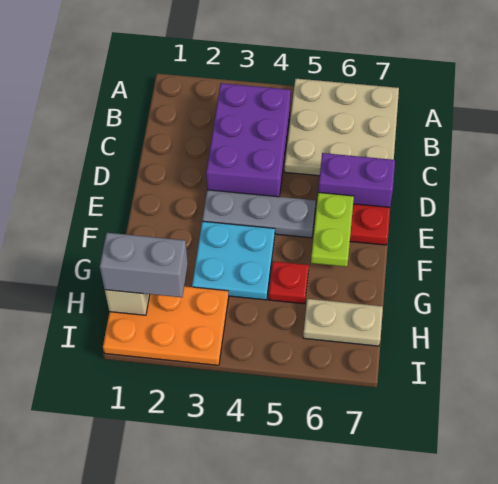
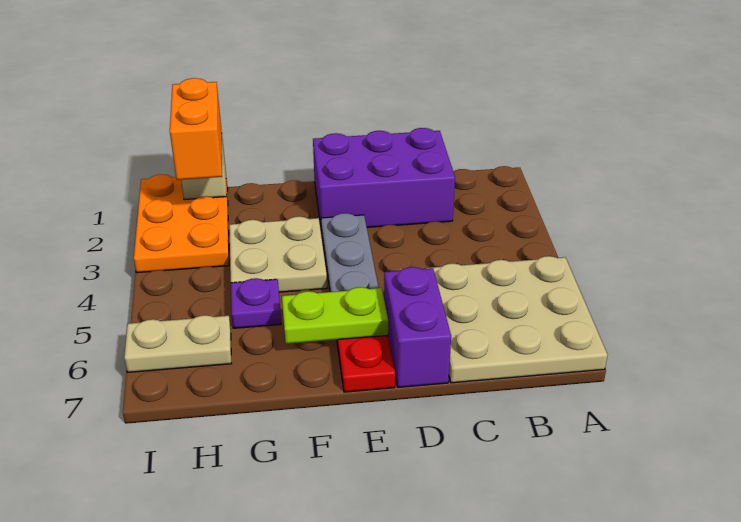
purple brick B3:D4 level 1 -> purple brick C1:E2 level 1
cyan plate F3:G4 level 1 -> tan plate F3:G4 level 1
red plate G5 level 1 -> purple plate G5 level 1
grey brick H1:H2 level 3 -> orange brick H1:H2 level 3
tan plate H6:H7 level 1 -> tan plate H6:I6 level 1

